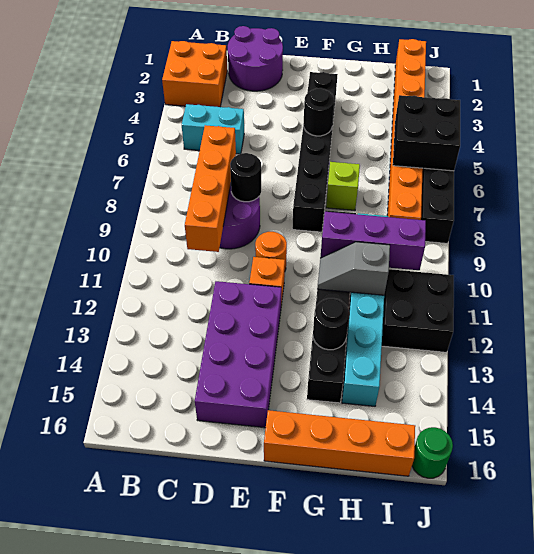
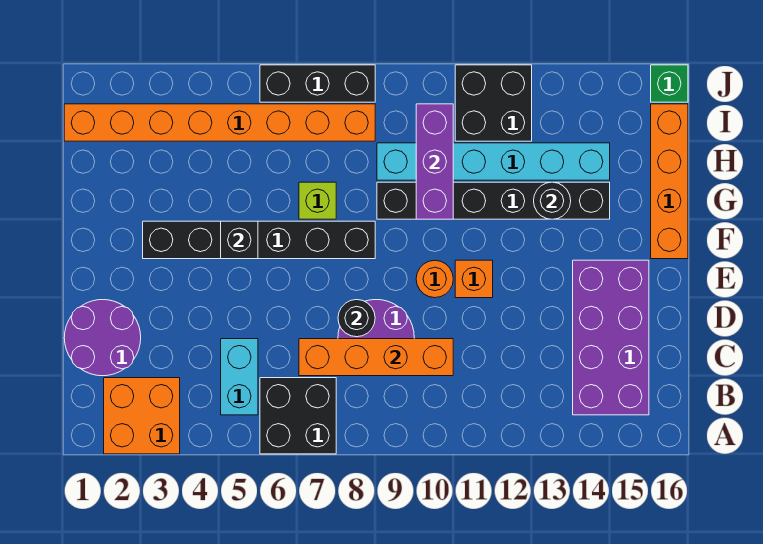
purple brick D12:E15 level 1 -> purple brick B14:E15 level 1
black round brick F5 level 2 -> black brick F5 level 2
grey slope G11:H11 level 2 top H -> none
black brick I5:J6 level 2 -> black brick A6:B7 level 1
green round brick J16 level 1 -> green brick J16 level 1

